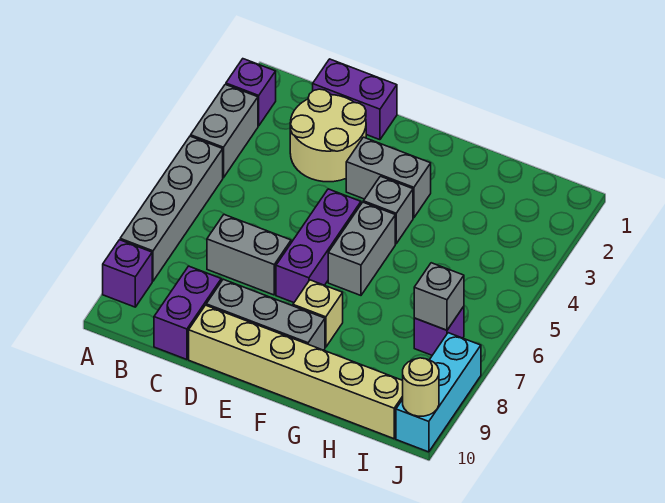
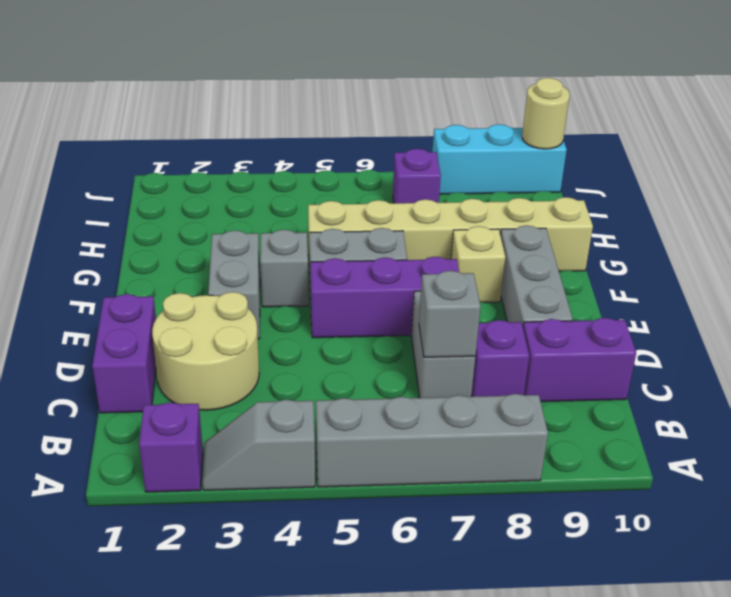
grey brick A3:A4 level 1 -> grey slope A3:A4 level 1 top 4
purple brick A9 level 1 -> purple brick C8 level 1
tan brick D10:I10 level 1 -> tan brick G5:G10 level 1
grey brick I7 level 2 -> grey brick C7 level 2

